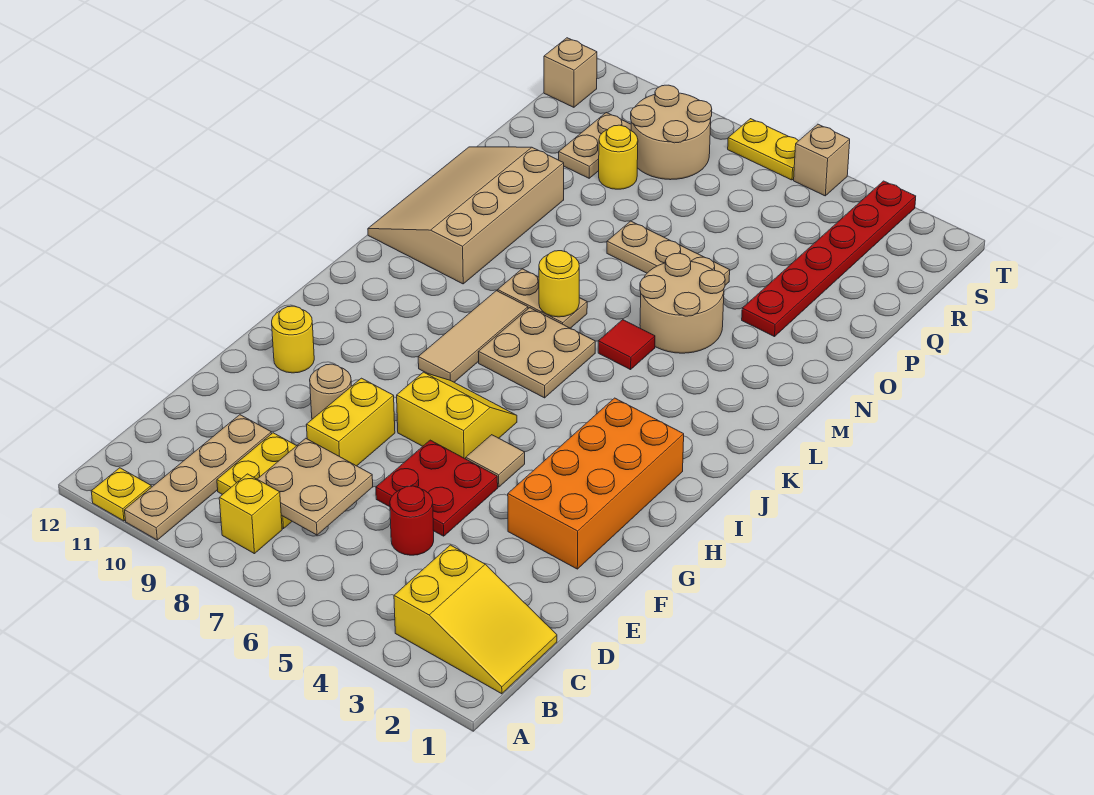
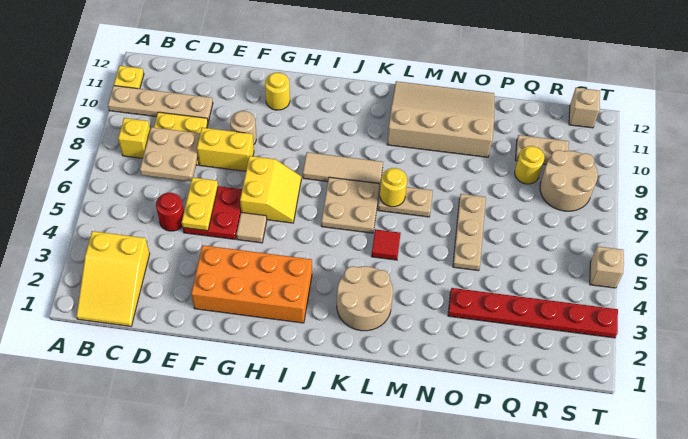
tan plate L7:L8 level 1 -> tan plate L7:M7 level 1
tan round brick M4:N5 level 1 -> tan round brick K2:L3 level 1
yellow plate T6:T7 level 1 -> yellow plate E5:E6 level 2

